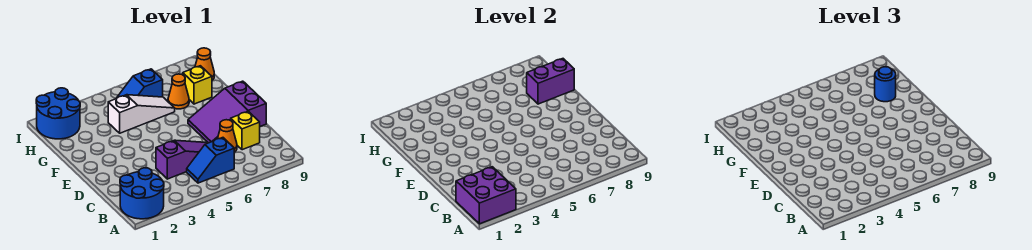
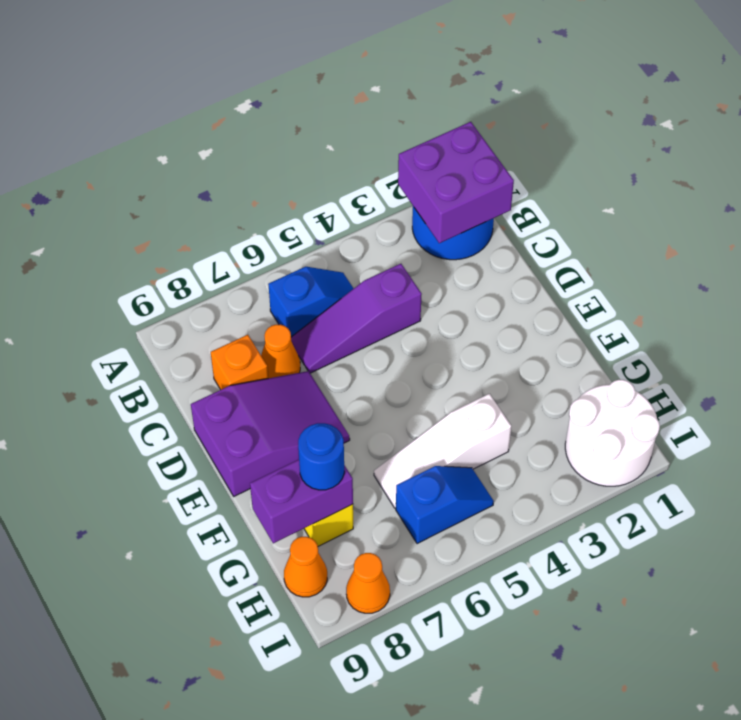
yellow brick C8 level 1 -> orange brick C8 level 1
orange cone G7 level 1 -> orange cone I8 level 1
blue round brick H1:I2 level 1 -> white round brick H1:I2 level 1

